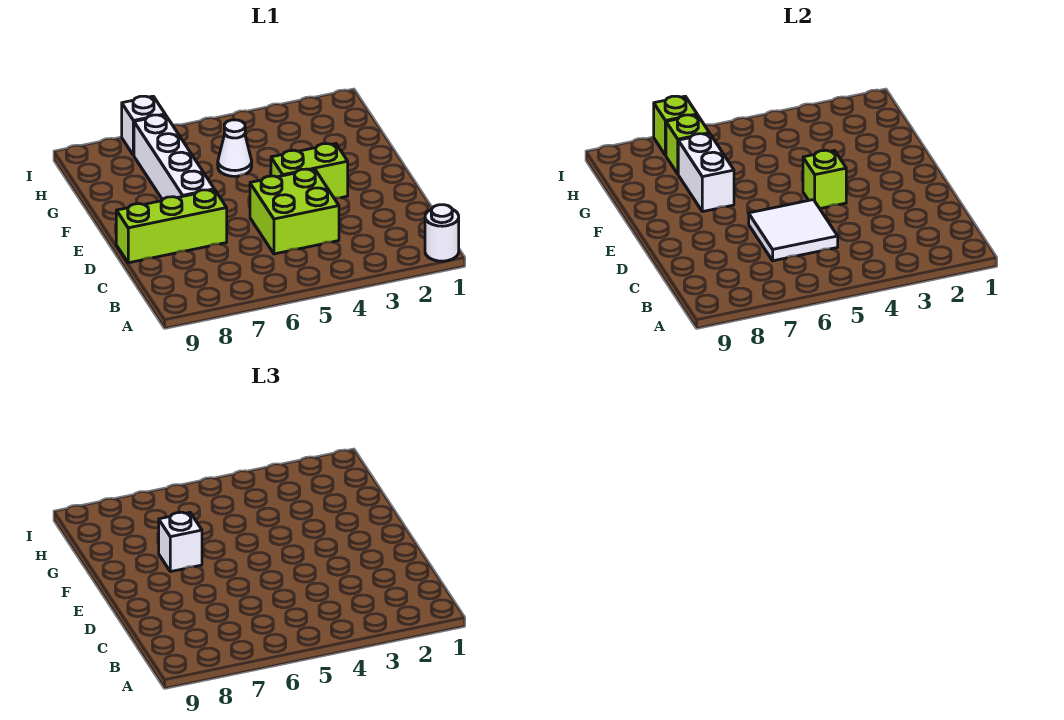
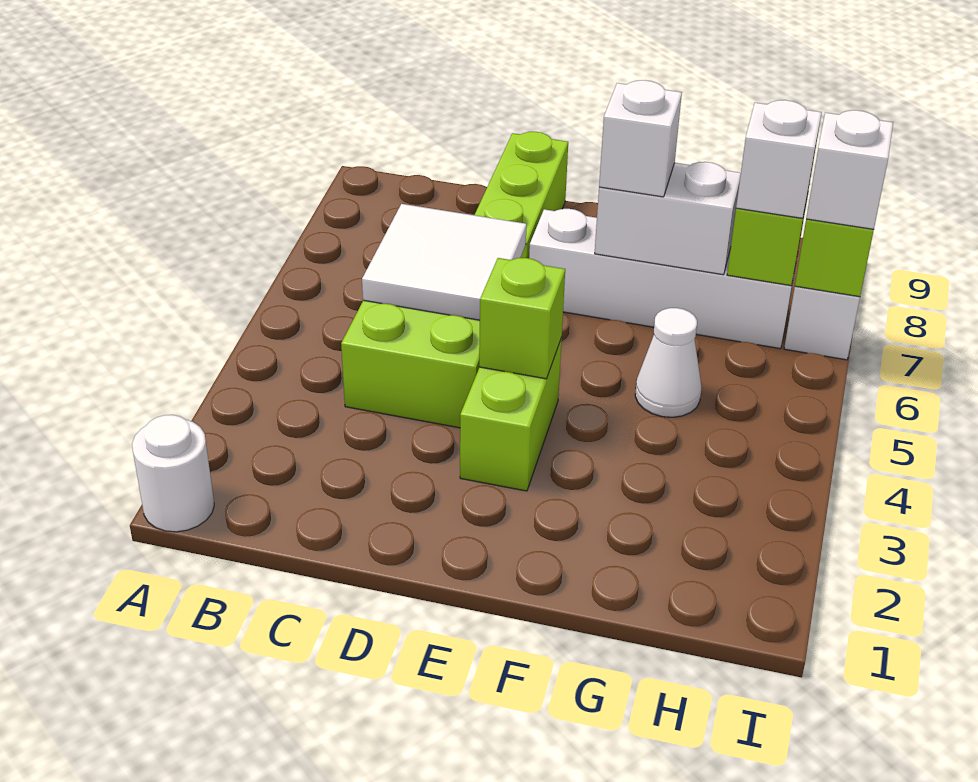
none -> white brick H7 level 3
none -> white brick I7 level 3

